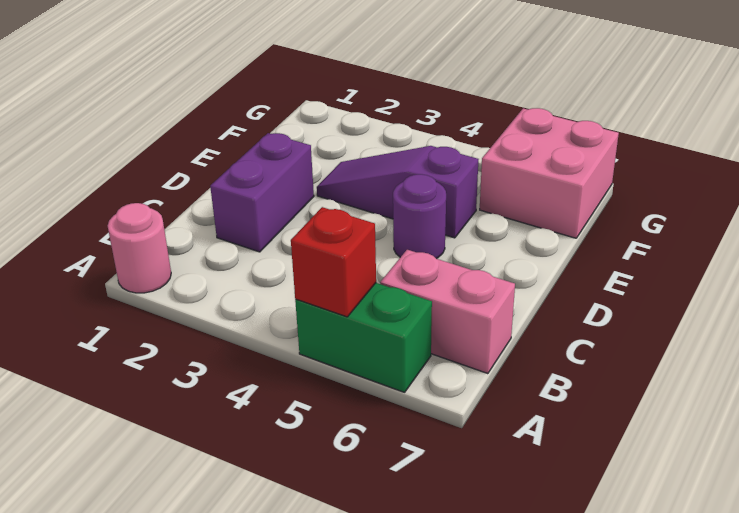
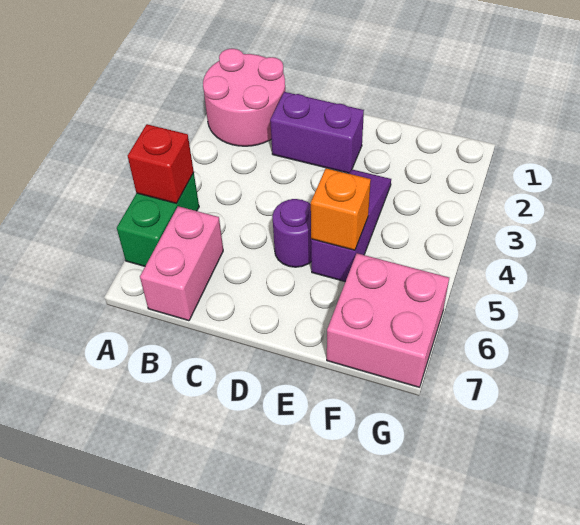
pink round brick A1 level 1 -> pink round brick A1:B2 level 1
none -> orange brick E5 level 2

